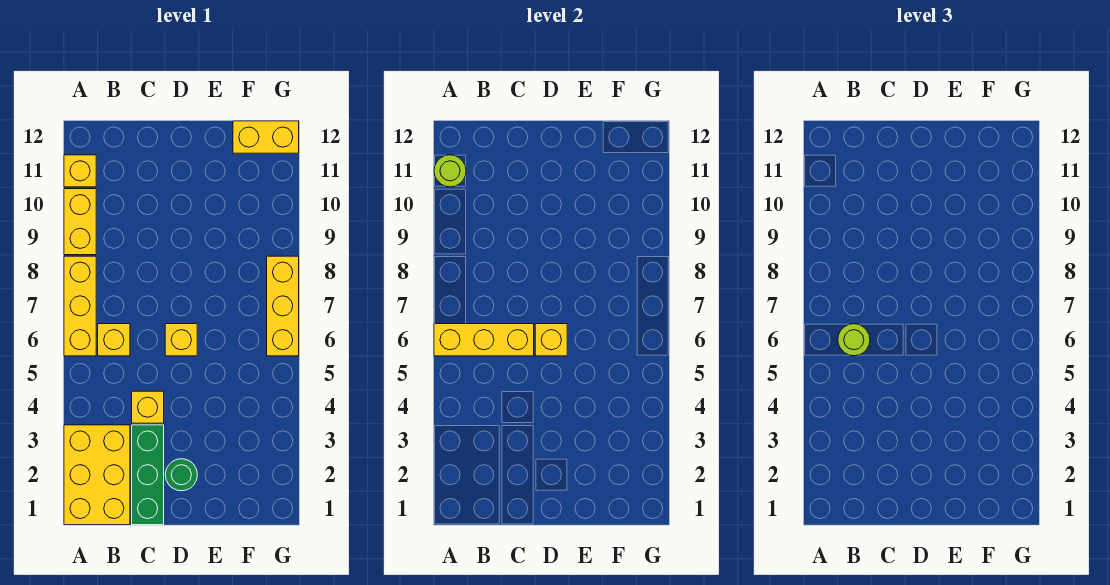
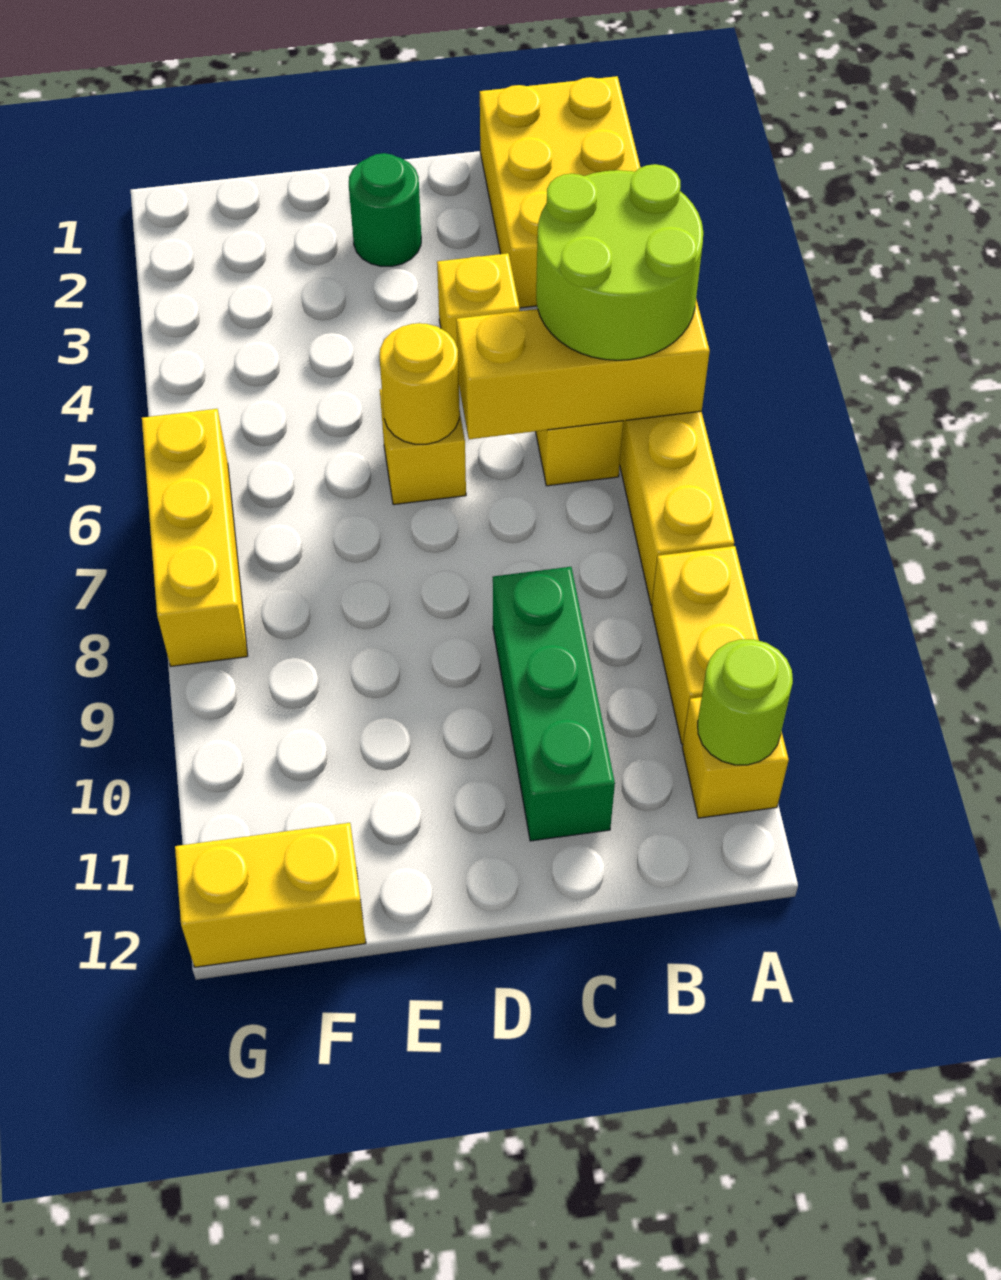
lime round brick B6 level 3 -> lime round brick A5:B6 level 3
green brick C1:C3 level 1 -> green brick C9:C11 level 1
yellow brick D6 level 2 -> yellow round brick D6 level 2

